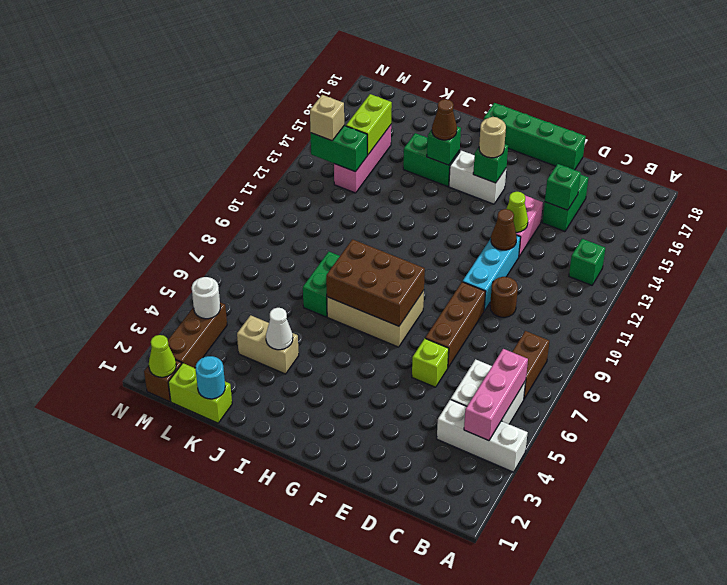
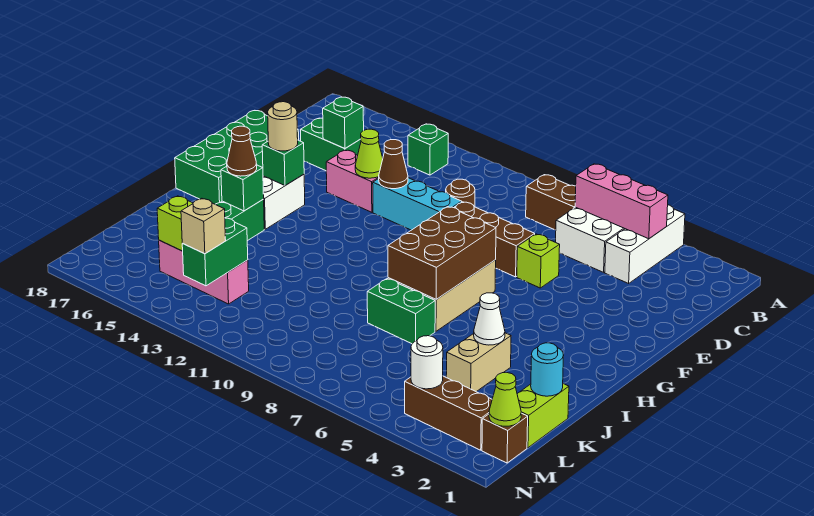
green brick E18:H18 level 1 -> green brick E17:H18 level 1

